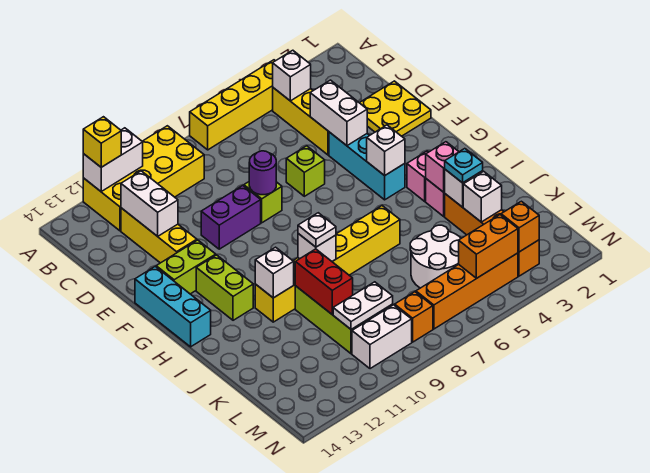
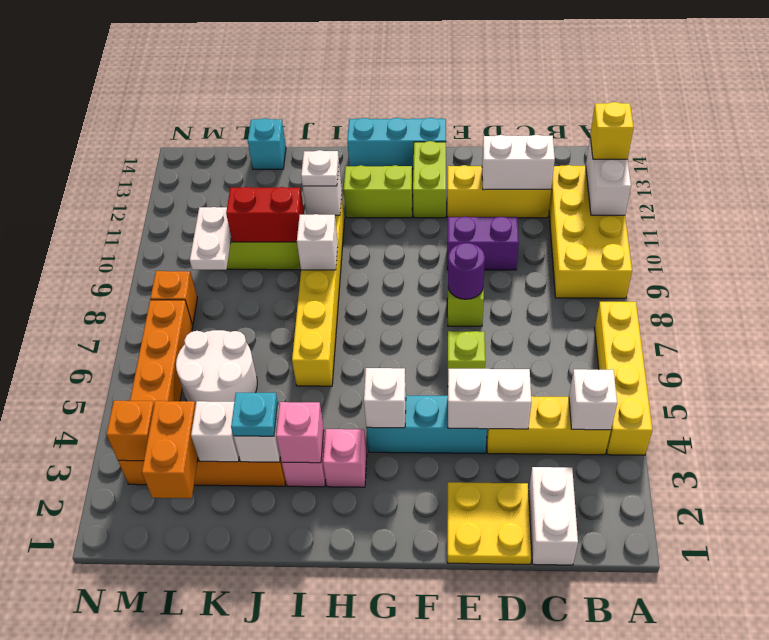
purple brick E9:E10 level 1 -> purple brick D10:E10 level 1
white plate I9 level 3 -> white plate I11 level 3
none -> cyan brick K14 level 1
orange brick M4:M5 level 2 -> orange brick L2:L3 level 2
white brick M9:M10 level 1 -> white brick C1:C2 level 1

